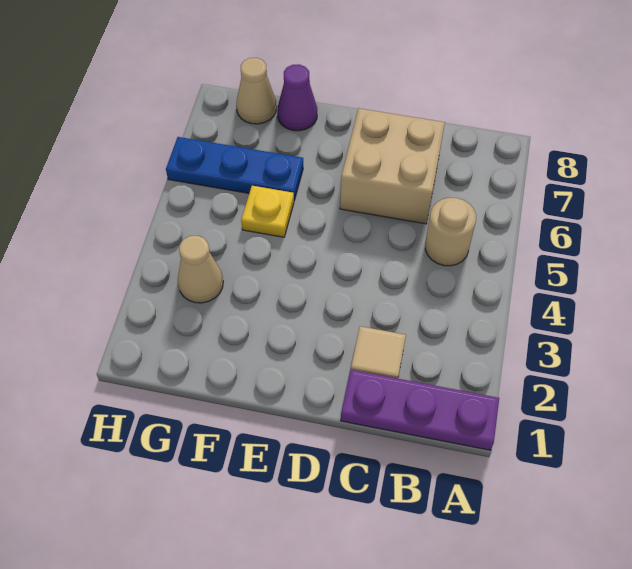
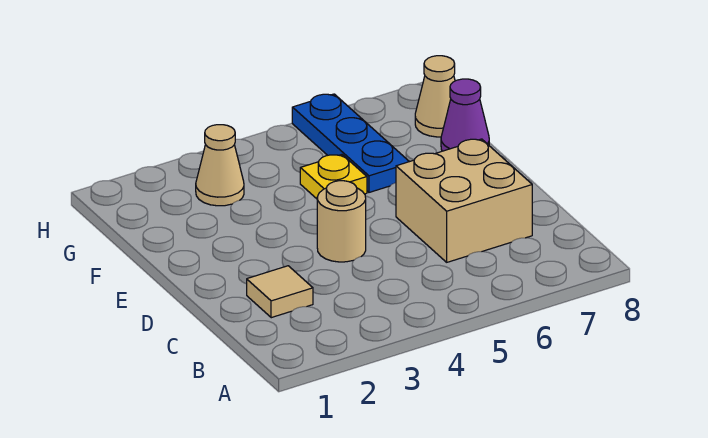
purple plate A1:C1 level 1 -> none
tan round brick B5 level 1 -> tan round brick D4 level 1

